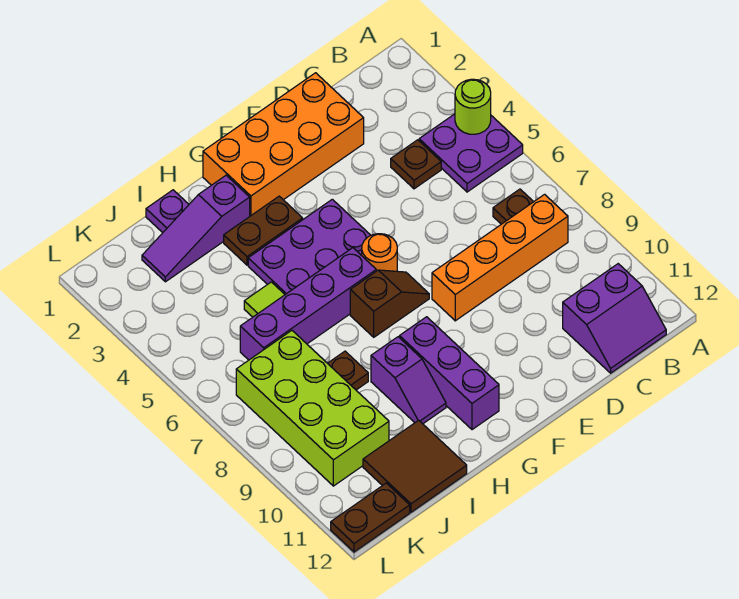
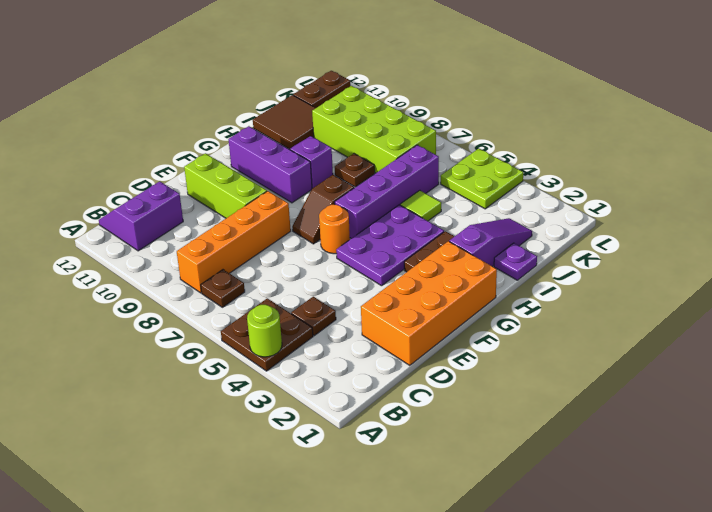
purple plate A4:B5 level 1 -> brown plate A4:B5 level 1
none -> lime brick E9:E11 level 1
none -> lime plate K4:L5 level 1

